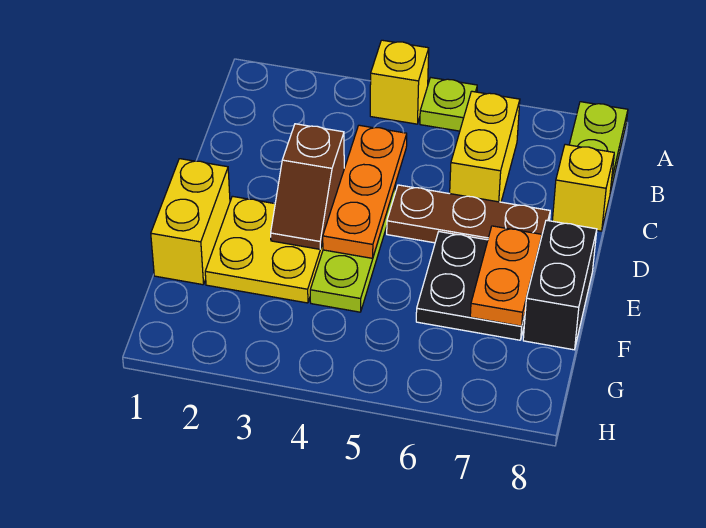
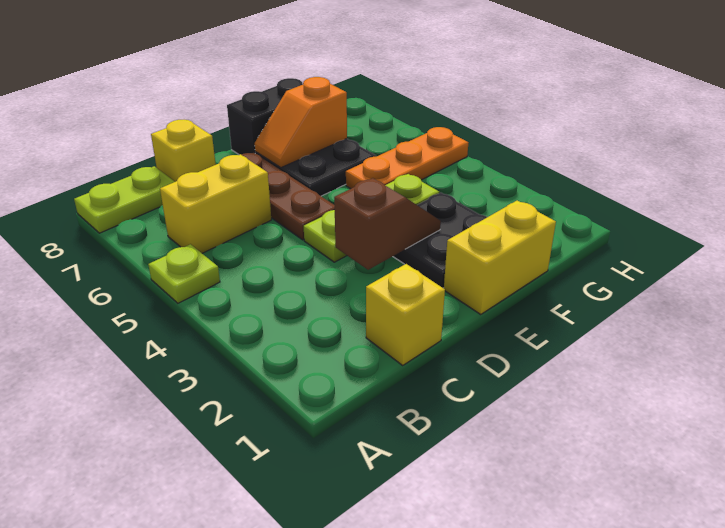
yellow brick A4 level 1 -> yellow brick C1 level 1
orange plate C4:E4 level 2 -> orange plate F5:H5 level 1
yellow plate E2:F3 level 1 -> black plate E2:F3 level 1
orange plate E7:F7 level 2 -> orange slope E7:F7 level 2 top F

